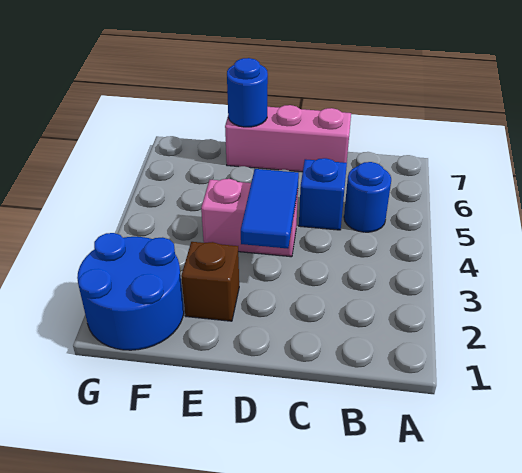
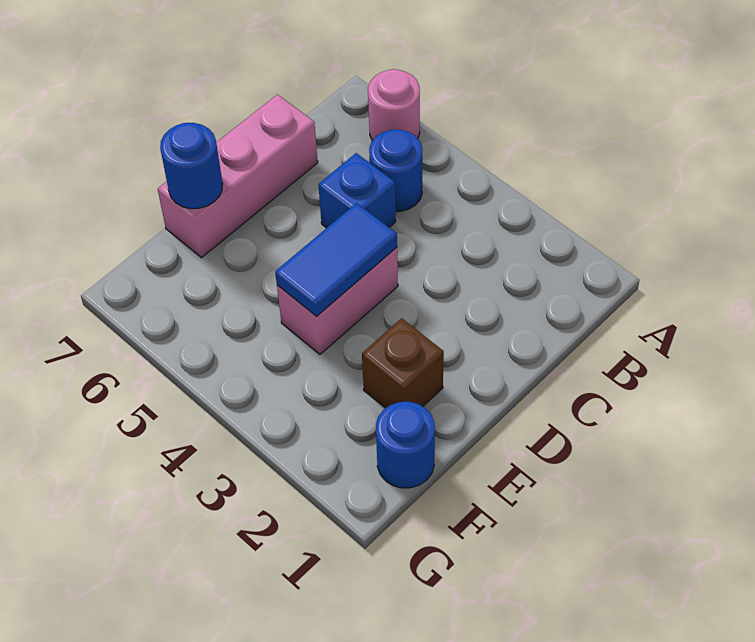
none -> pink round brick A6 level 1
blue tile D3:D4 level 2 -> blue tile D4:E4 level 2
blue round brick F1:G2 level 1 -> blue round brick F1 level 1

